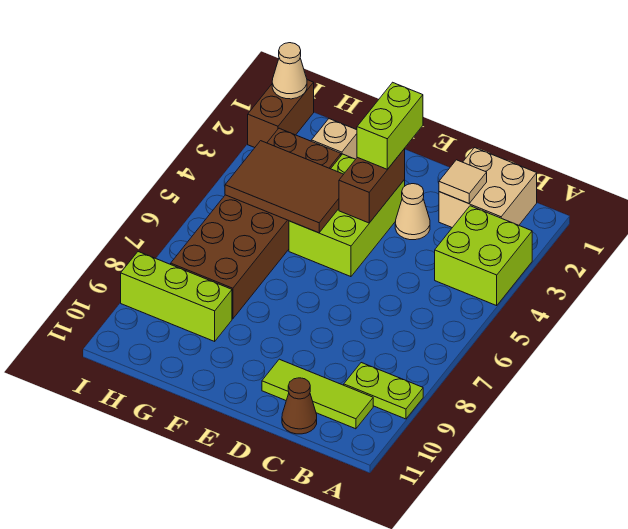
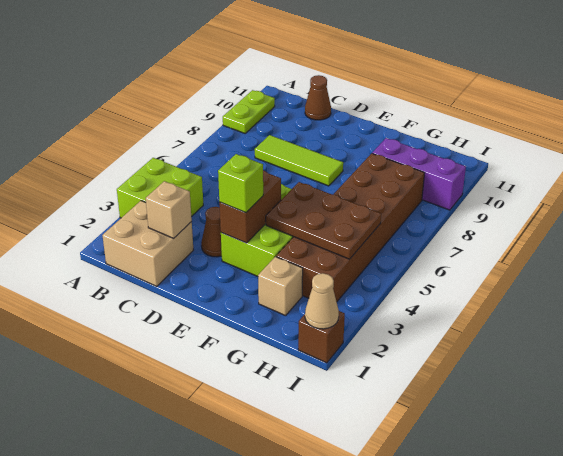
lime plate A9:B9 level 1 -> lime plate A9:A10 level 1
lime tile B10:D10 level 1 -> lime tile C8:E8 level 1
tan tile C2 level 2 -> tan brick C2 level 2
tan cone D3 level 1 -> brown cone D3 level 1
lime brick E2:E3 level 3 -> lime brick E3 level 3
brown tile F4:H5 level 2 -> brown plate F4:H5 level 2
lime brick G9:I9 level 1 -> purple brick G9:I9 level 1
brown brick I1:I2 level 1 -> brown brick I1 level 1

